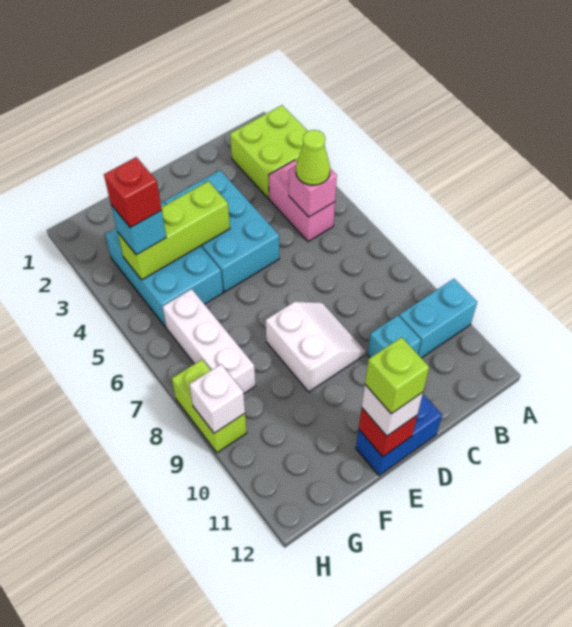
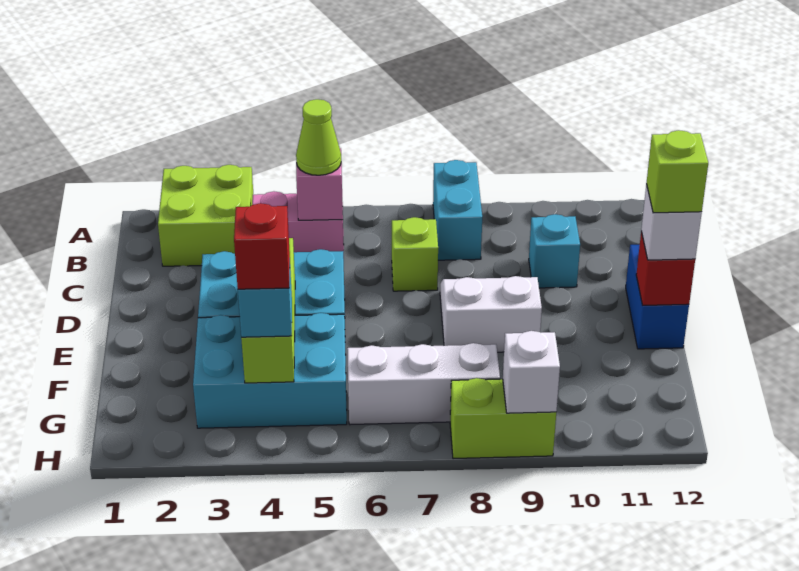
cyan brick A10:B10 level 1 -> cyan brick A8:B8 level 1
none -> lime brick C7 level 1

